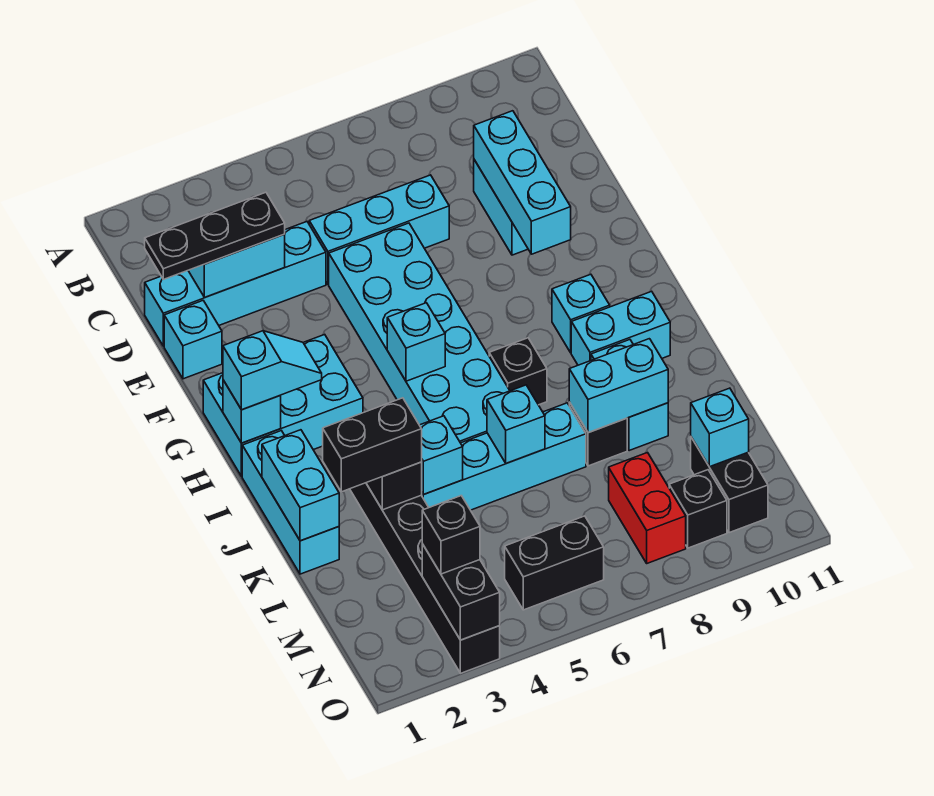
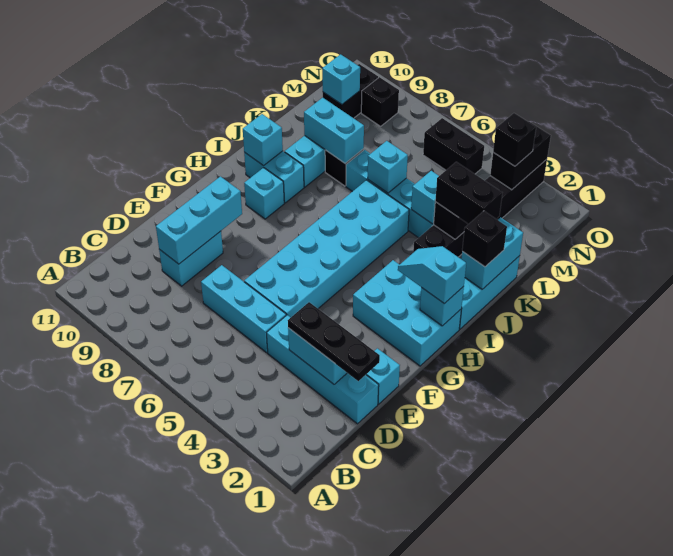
cyan brick H5 level 2 -> cyan brick I10 level 2
black brick I7 level 1 -> black brick J1 level 3
red brick M8:N8 level 1 -> none

